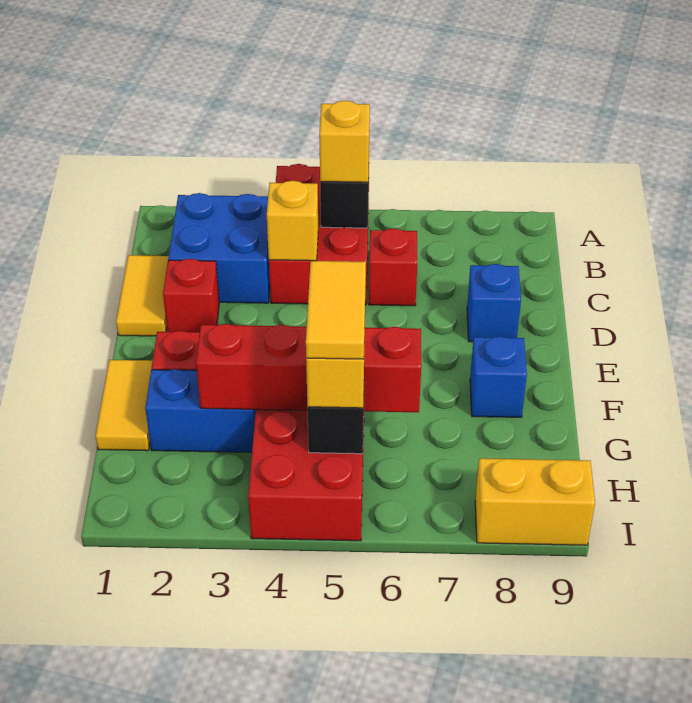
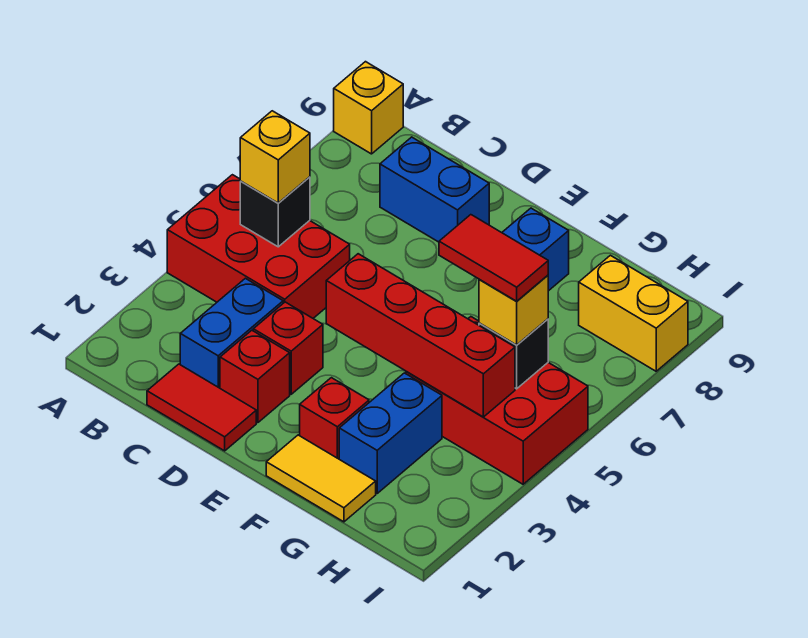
blue brick B2:C3 level 1 -> blue brick C2:C3 level 1
yellow tile C1:D1 level 1 -> red tile C1:D1 level 1
yellow brick C4 level 2 -> yellow brick A9 level 1
red brick C6 level 1 -> red brick D3 level 1
blue brick D8 level 1 -> blue brick C8:D8 level 1
red brick G3:G6 level 2 -> red brick E4:H4 level 2
yellow tile G5:H5 level 4 -> red tile G5:H5 level 4
yellow brick I8:I9 level 1 -> yellow brick H8:I8 level 1

